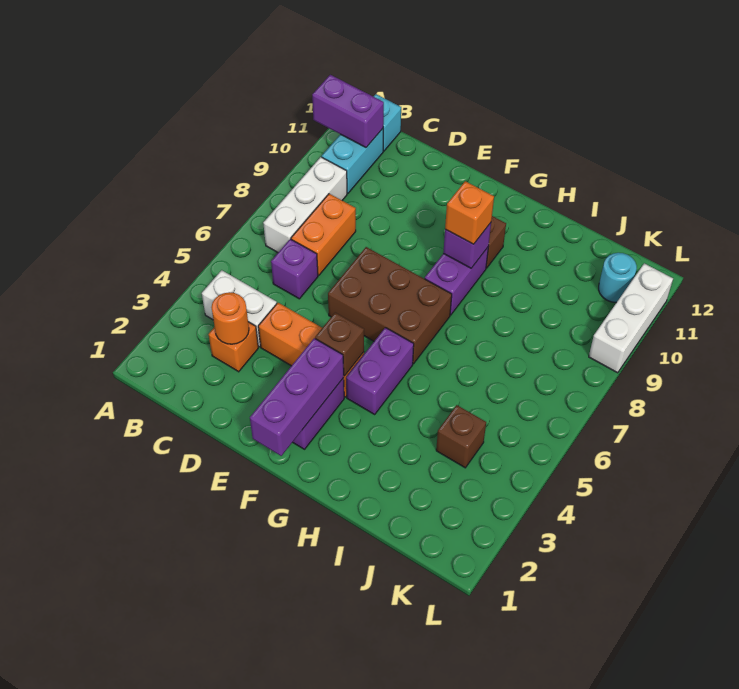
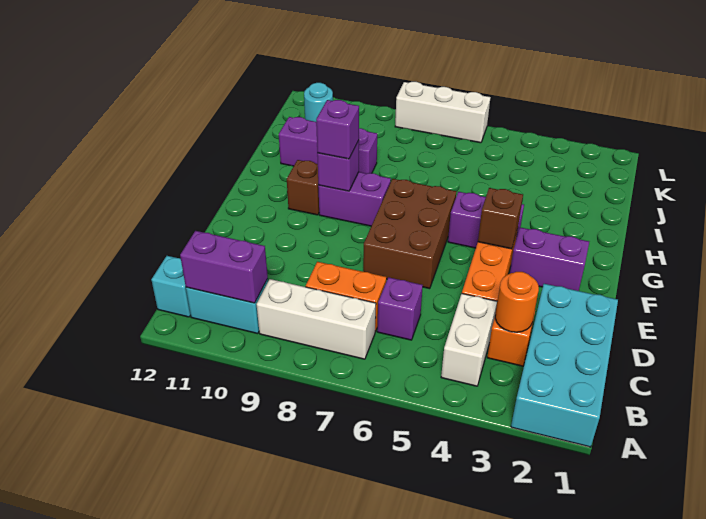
none -> cyan brick A1:D2 level 1
purple brick A11:B11 level 2 -> purple brick B10:B11 level 2
purple brick F1:F3 level 2 -> purple brick I9:I11 level 1
orange brick G9 level 3 -> purple brick G9 level 3
brown brick J4 level 1 -> none
white brick L9:L11 level 1 -> white brick L6:L8 level 1

